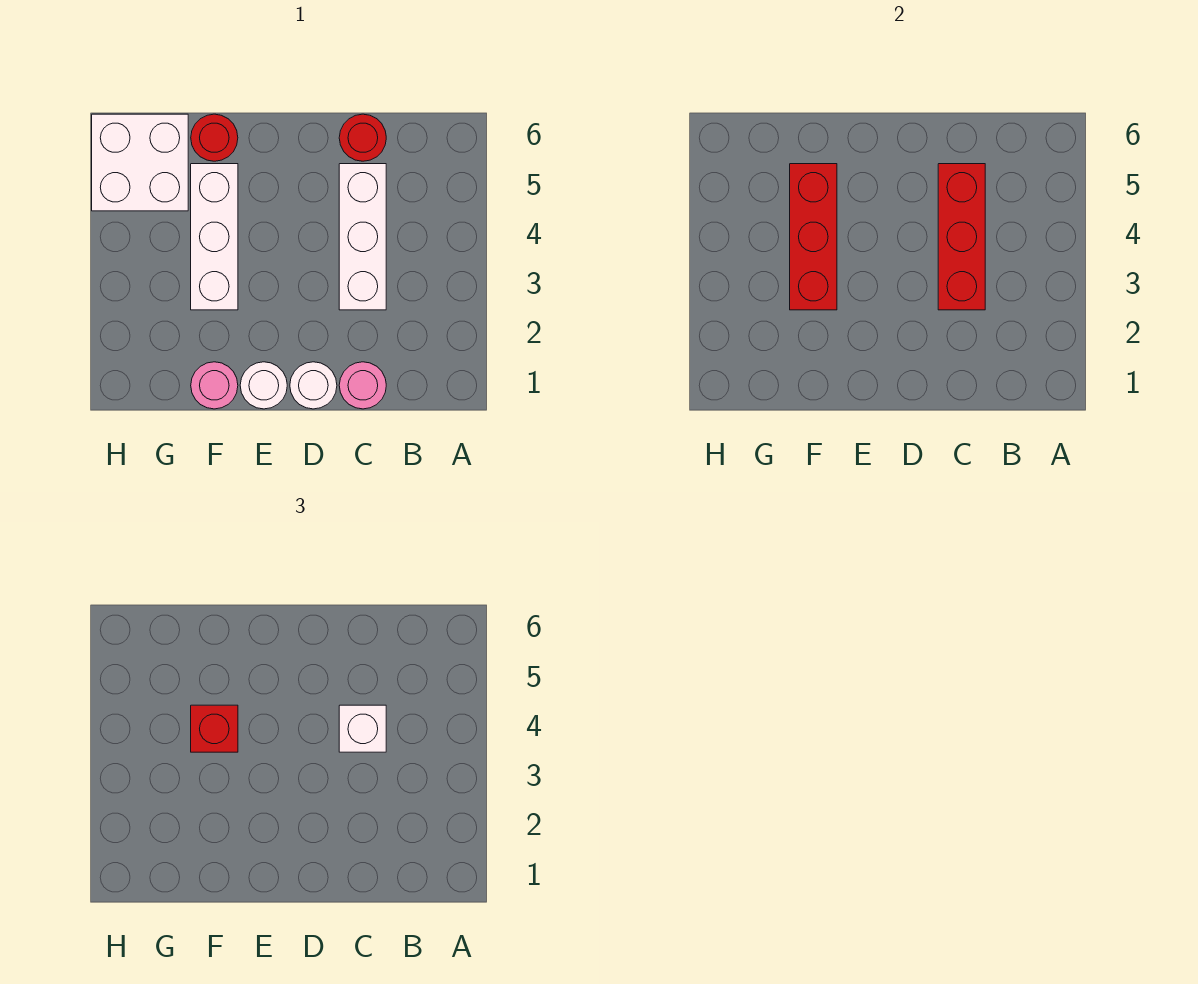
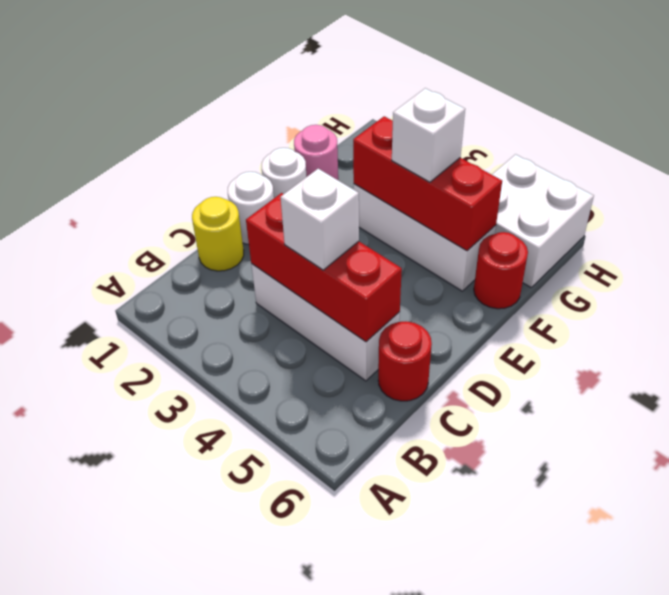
pink round brick C1 level 1 -> yellow round brick C1 level 1
red brick F4 level 3 -> white brick F4 level 3

